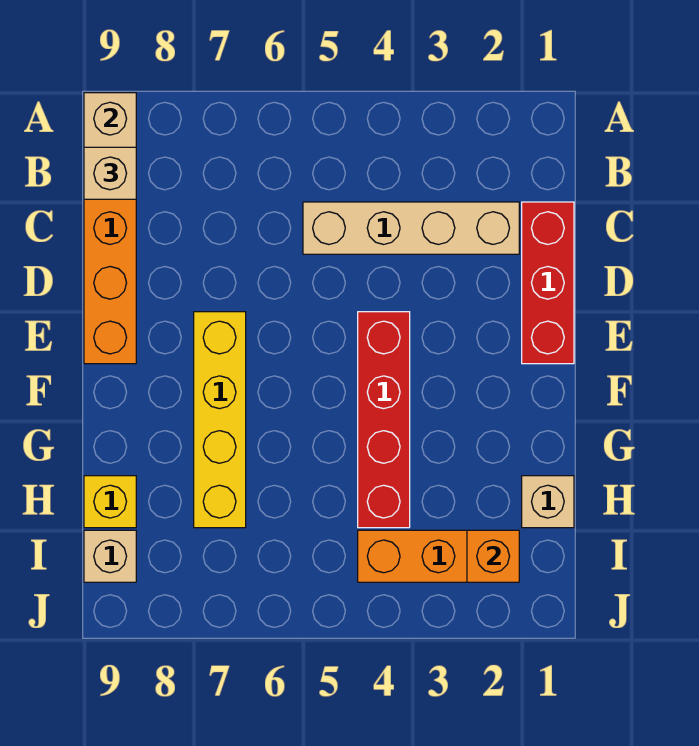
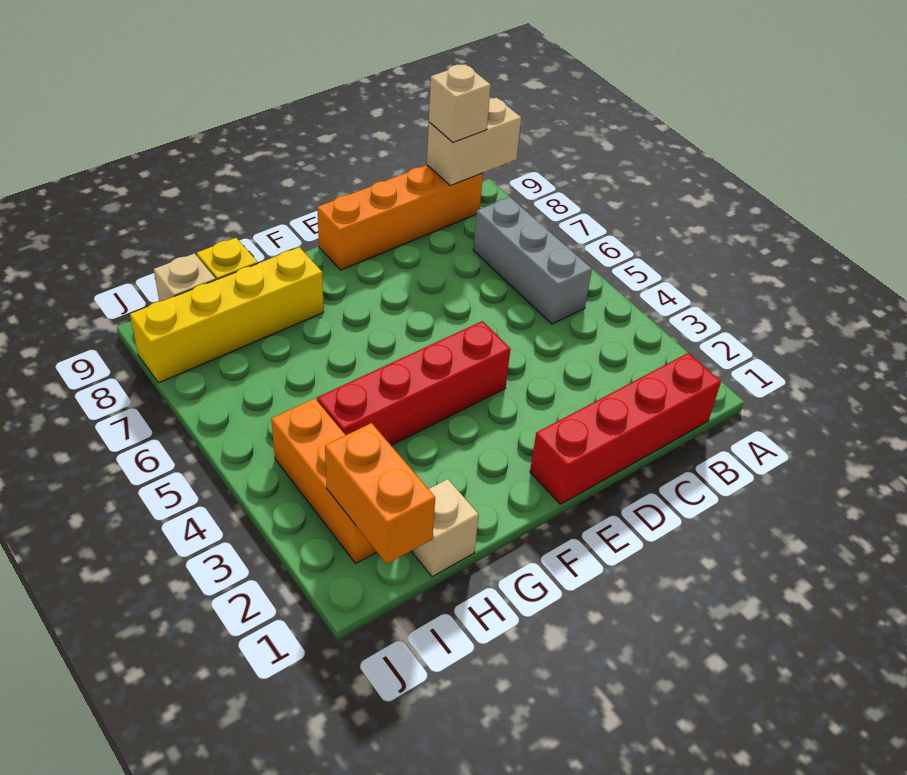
none -> grey brick B5:B7 level 1
red brick C1:E1 level 1 -> red brick B1:E1 level 1
tan brick C2:C5 level 1 -> none
yellow brick E7:H7 level 1 -> yellow brick G8:J8 level 1
orange brick I2 level 2 -> orange brick I1:I2 level 2

